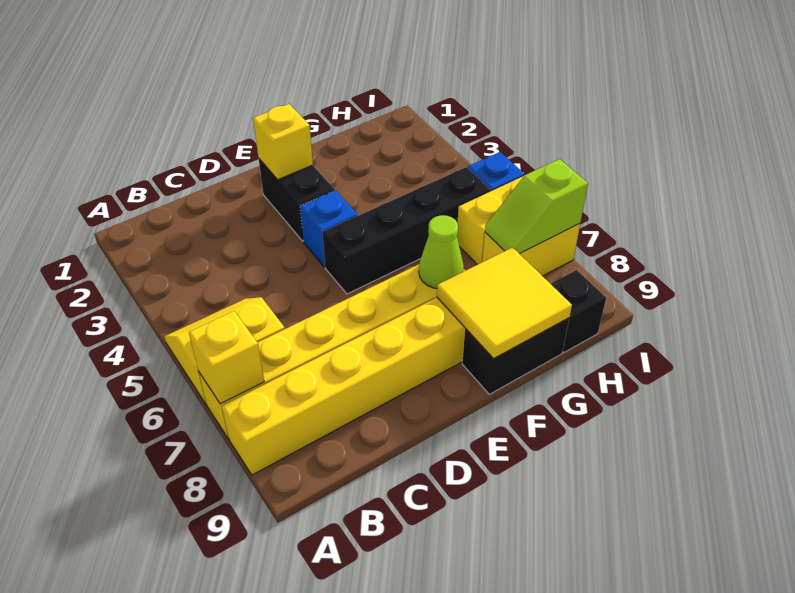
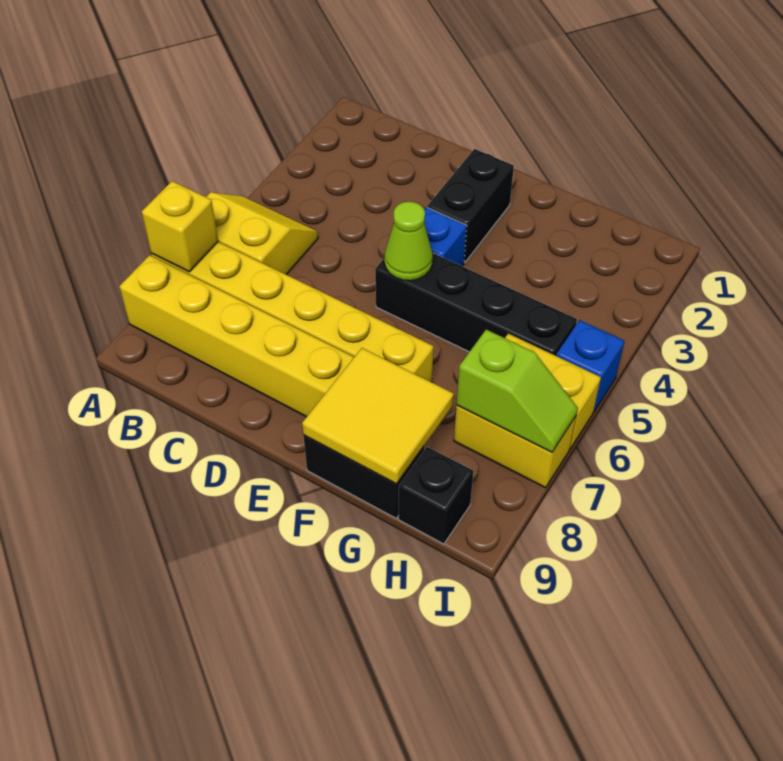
yellow brick E2 level 2 -> none
lime cone F7 level 2 -> lime cone E5 level 2
lime slope H7:I7 level 2 top I -> lime slope H7:I7 level 2 top H

